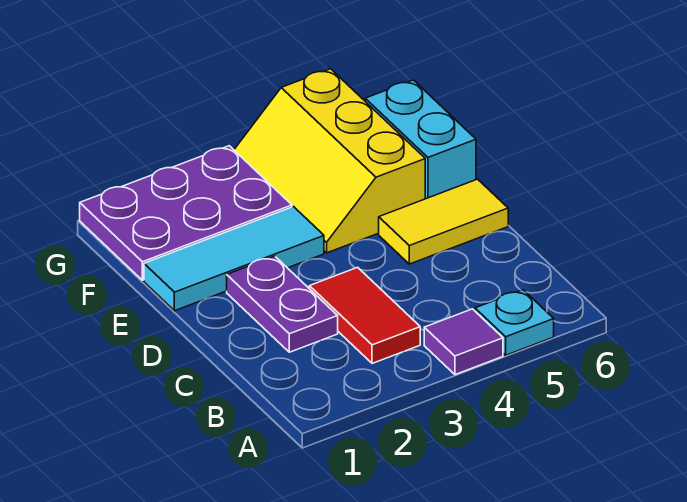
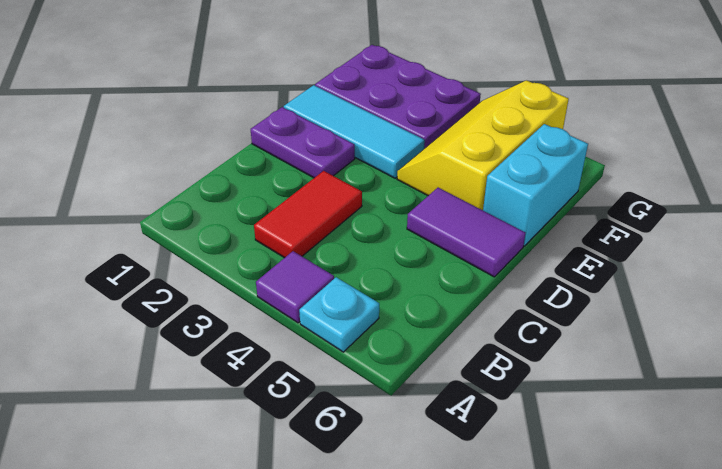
purple plate C2:D2 level 1 -> purple plate D1:D2 level 1
yellow tile D5:D6 level 1 -> purple tile D5:D6 level 1

